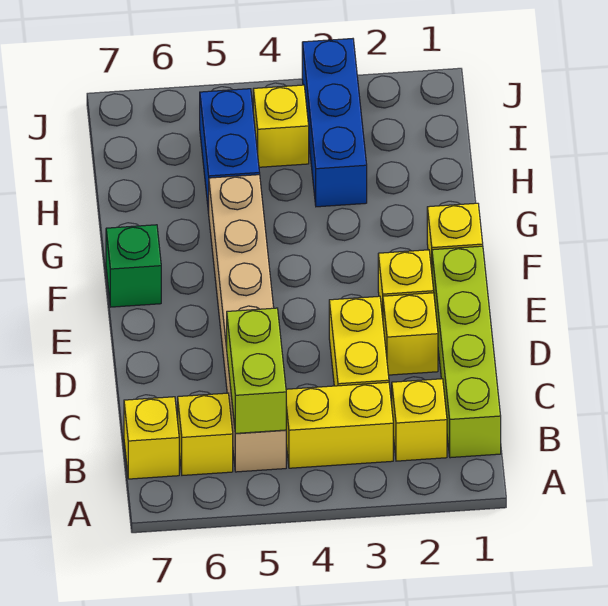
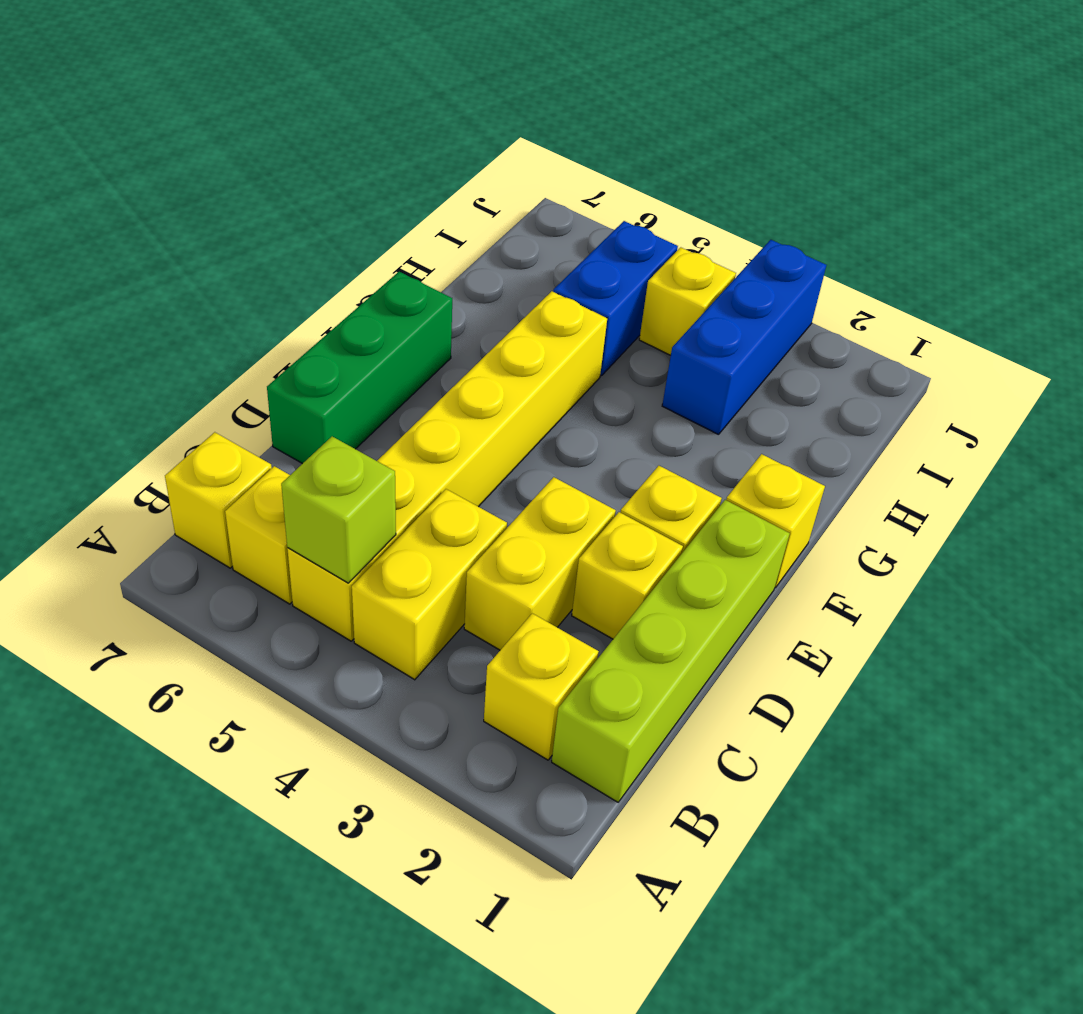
yellow brick B3:B4 level 1 -> yellow brick B4:C4 level 1
tan brick B5:G5 level 1 -> yellow brick B5:G5 level 1
lime brick B5:C5 level 2 -> lime brick B5 level 2
green brick F7 level 1 -> green brick D7:F7 level 1

